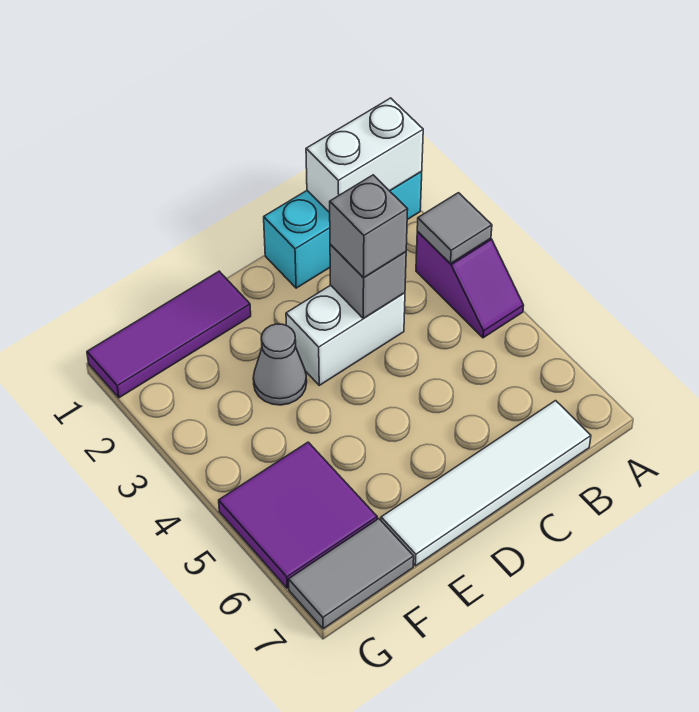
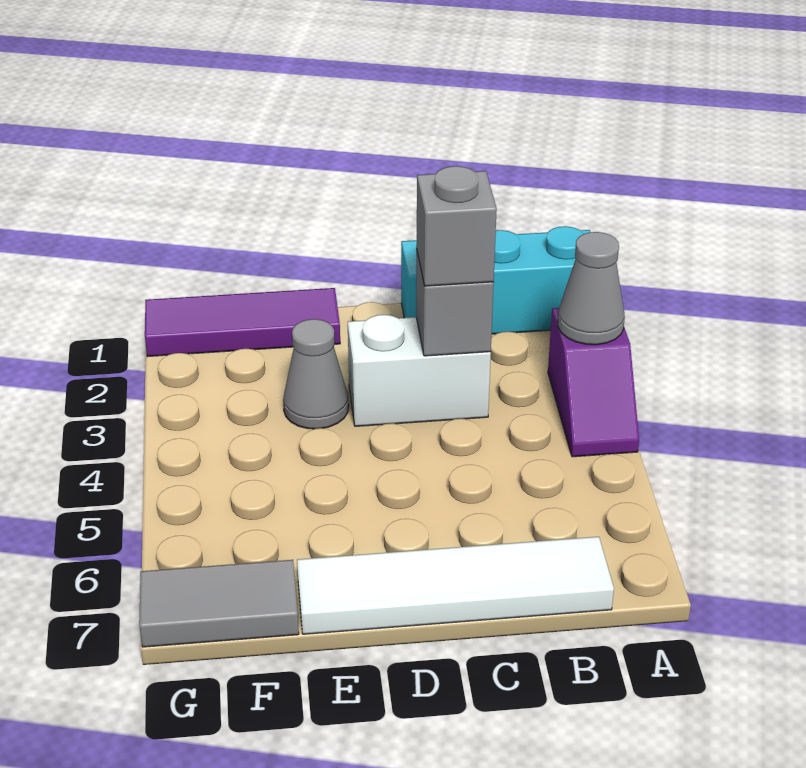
white brick A1:B1 level 2 -> none
grey tile A3 level 2 -> grey cone A3 level 2
purple tile F5:G6 level 1 -> none

